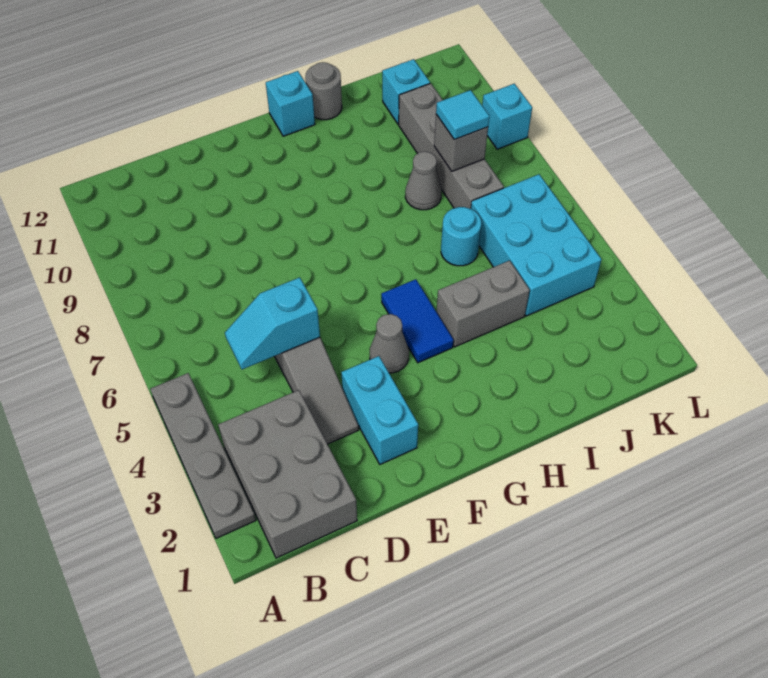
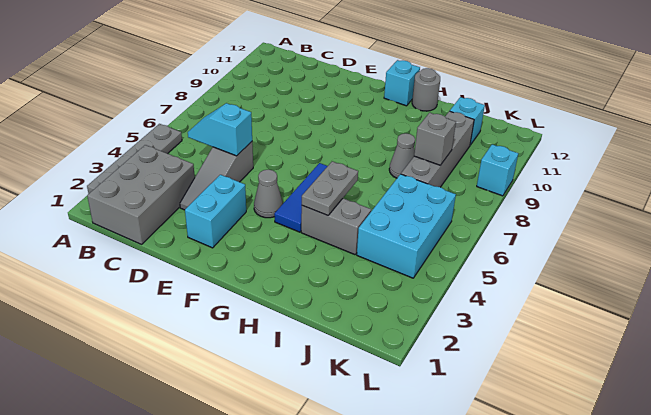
blue tile G4:G5 level 1 -> blue tile G4:G6 level 1
none -> grey plate H4:H5 level 2
cyan round brick I6 level 1 -> none
cyan tile J8 level 3 -> none

